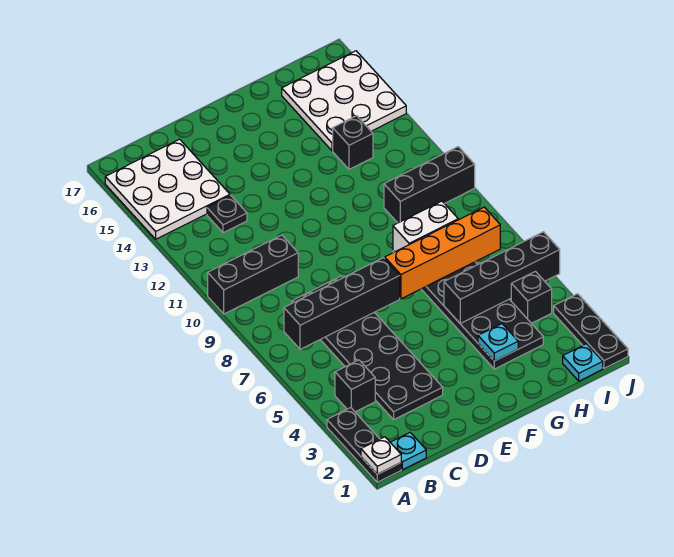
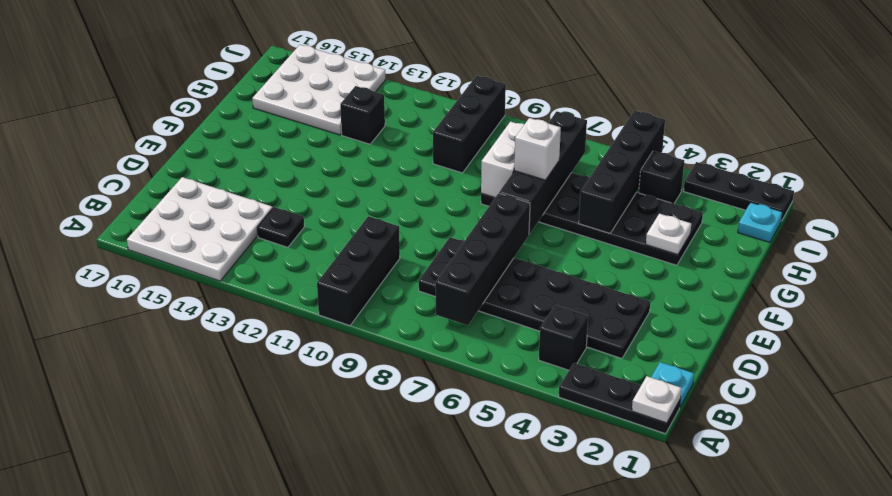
orange brick F7:I7 level 2 -> black brick F7:I7 level 2
cyan plate G3 level 2 -> white plate G3 level 2
none -> white brick G7 level 3

